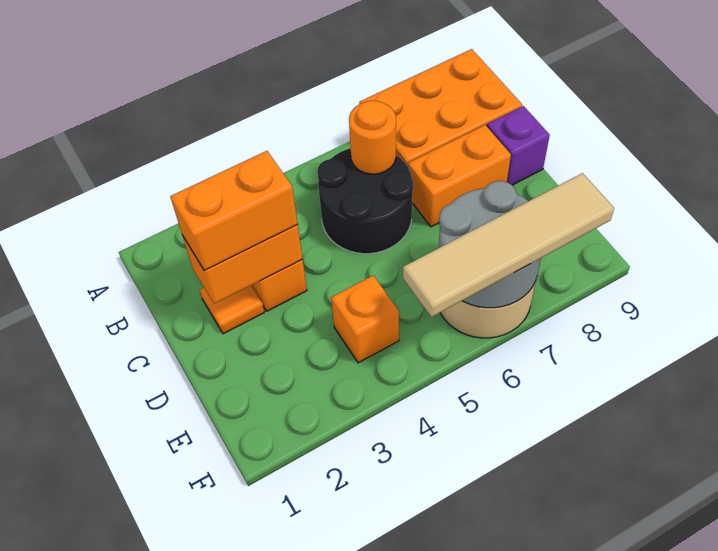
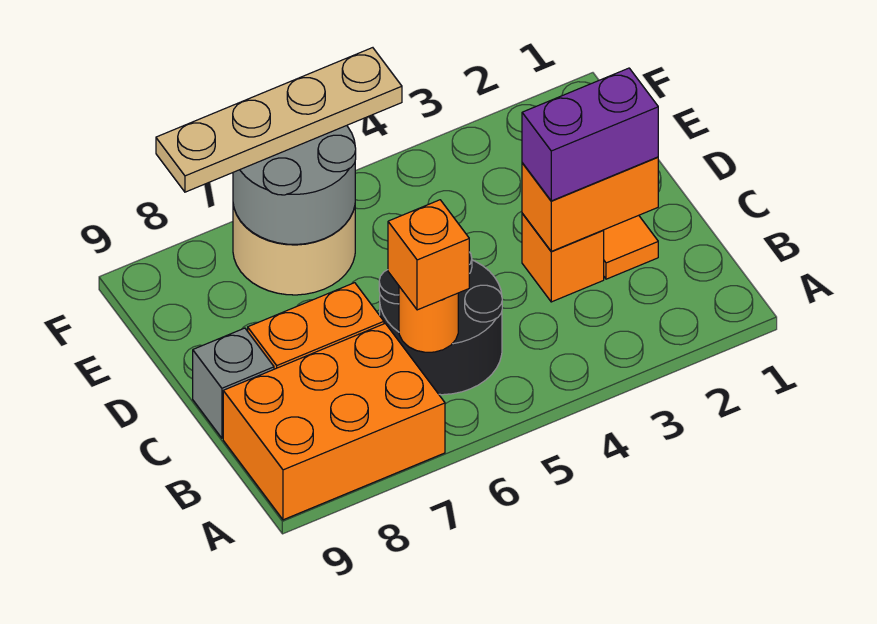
orange brick C2:C3 level 3 -> purple brick C2:C3 level 3
purple brick C9 level 1 -> grey brick C9 level 1
orange brick E4 level 1 -> orange brick B6 level 3
tan tile F5:F8 level 3 -> tan plate F5:F8 level 3

